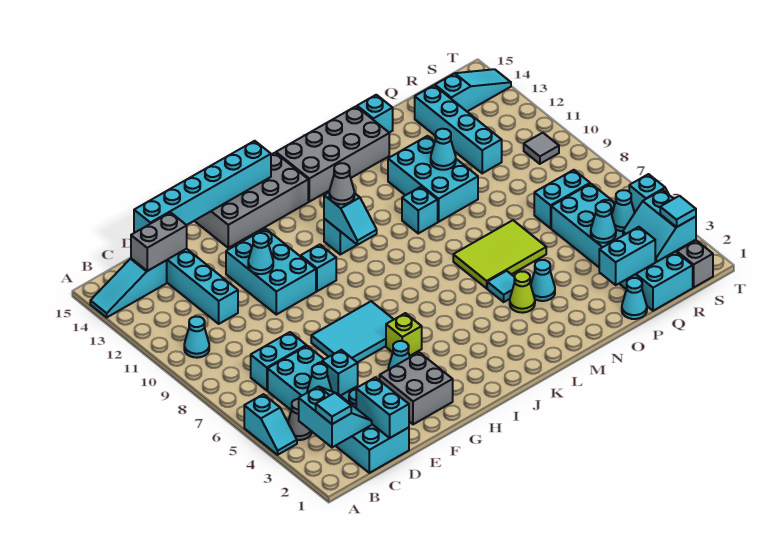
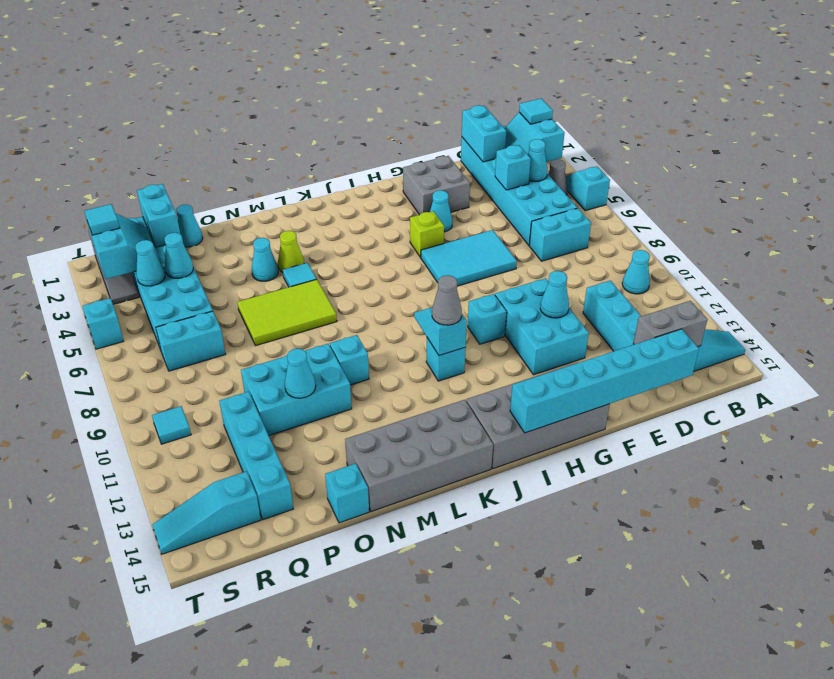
cyan brick N10:O12 level 1 -> cyan brick N10:P11 level 1
cyan brick P2:Q2 level 2 -> cyan brick Q1:Q2 level 2
grey tile S10 level 1 -> cyan tile S10 level 1

